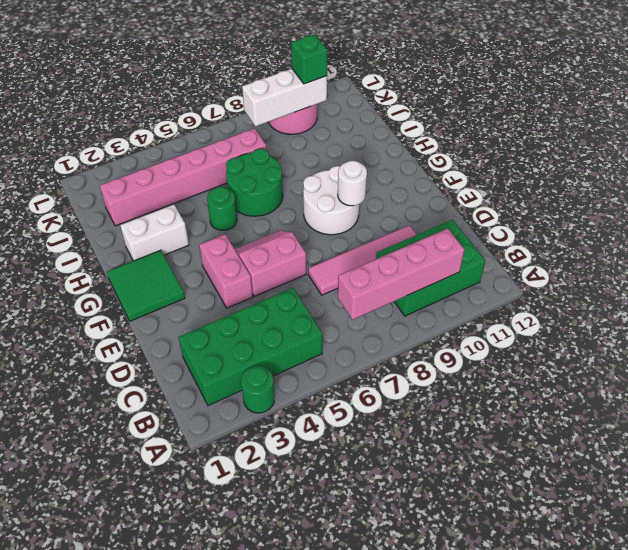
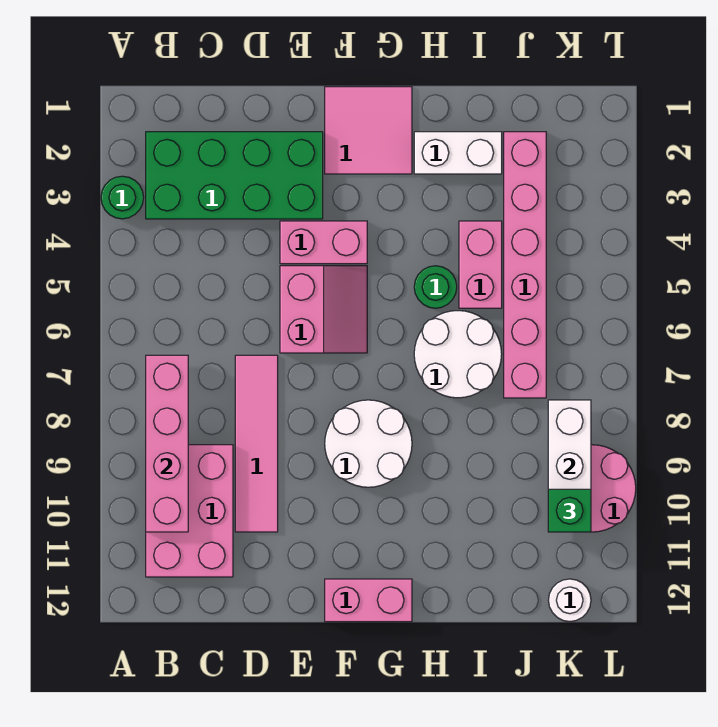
green brick B2:C5 level 1 -> green brick B2:E3 level 1
green brick B9:C11 level 1 -> pink brick B9:C11 level 1
green tile F1:G2 level 1 -> pink tile F1:G2 level 1
white round brick F9 level 2 -> white round brick K12 level 1
none -> pink brick F12:G12 level 1
white brick H2:H3 level 1 -> white brick H2:I2 level 1
green round brick H6:I7 level 1 -> white round brick H6:I7 level 1
none -> pink brick I4:I5 level 1

